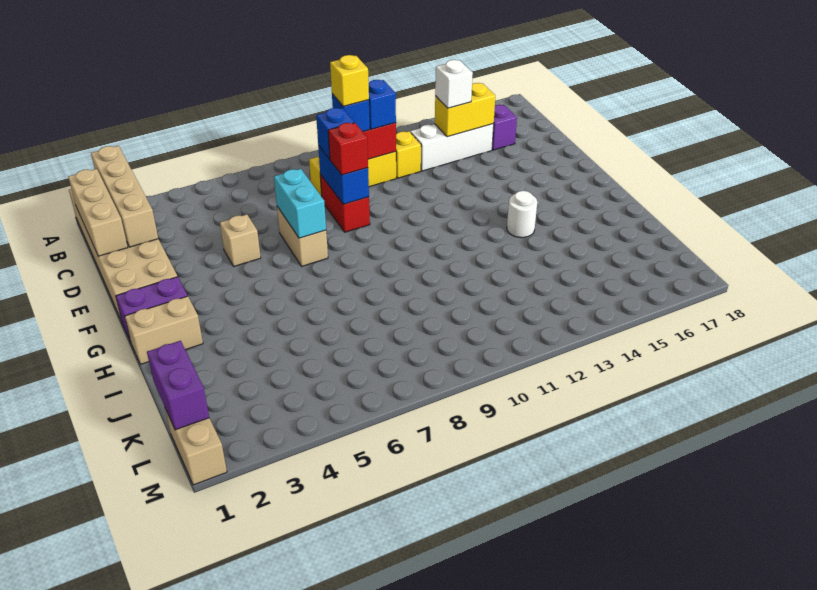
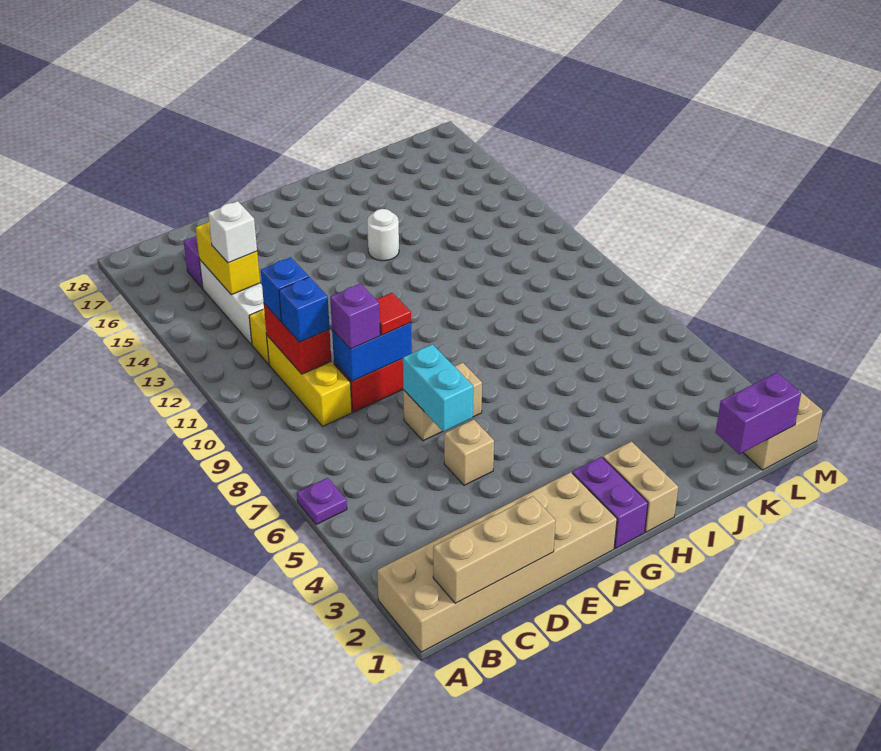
tan brick A2:D2 level 2 -> none
none -> purple plate A6 level 1
yellow brick C10 level 4 -> none
blue brick D9 level 3 -> purple brick D9 level 3
cyan brick E7:F7 level 2 -> cyan brick E6:E7 level 2
red brick E9 level 3 -> red tile E9 level 3

